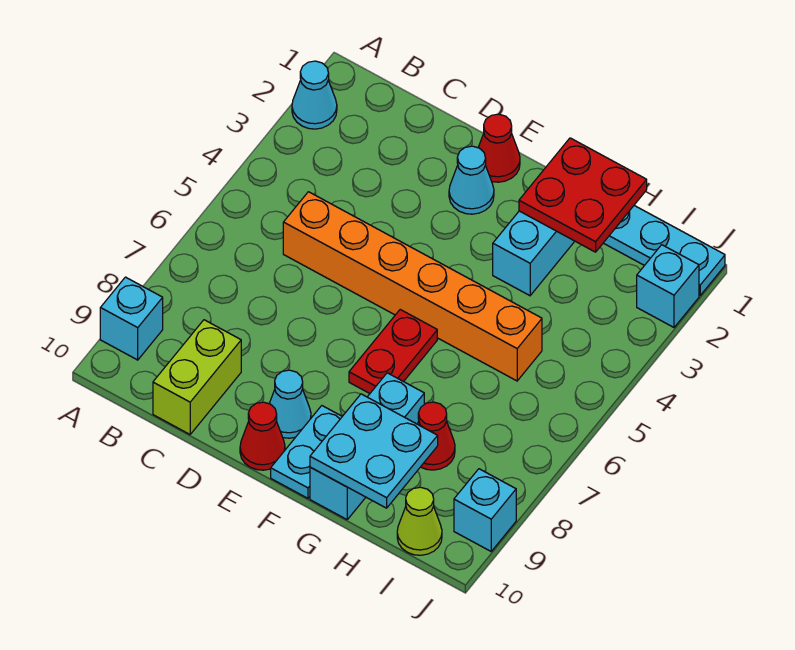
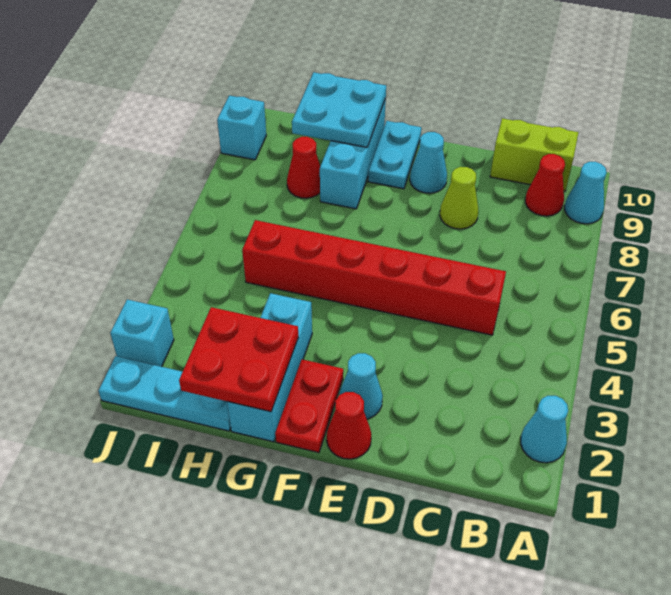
cyan brick A9 level 1 -> cyan cone A9 level 1
orange brick C5:H5 level 1 -> red brick C5:H5 level 1
lime brick C9:C10 level 1 -> lime brick B10:C10 level 1
red cone E10 level 1 -> red cone B9 level 1
red plate F6:F7 level 1 -> red plate F1:F2 level 1
lime cone I10 level 1 -> lime cone D8 level 1

